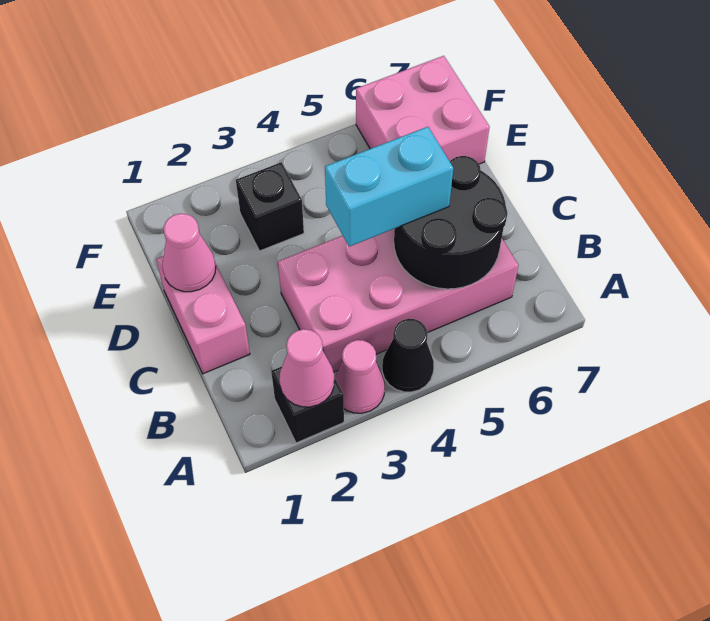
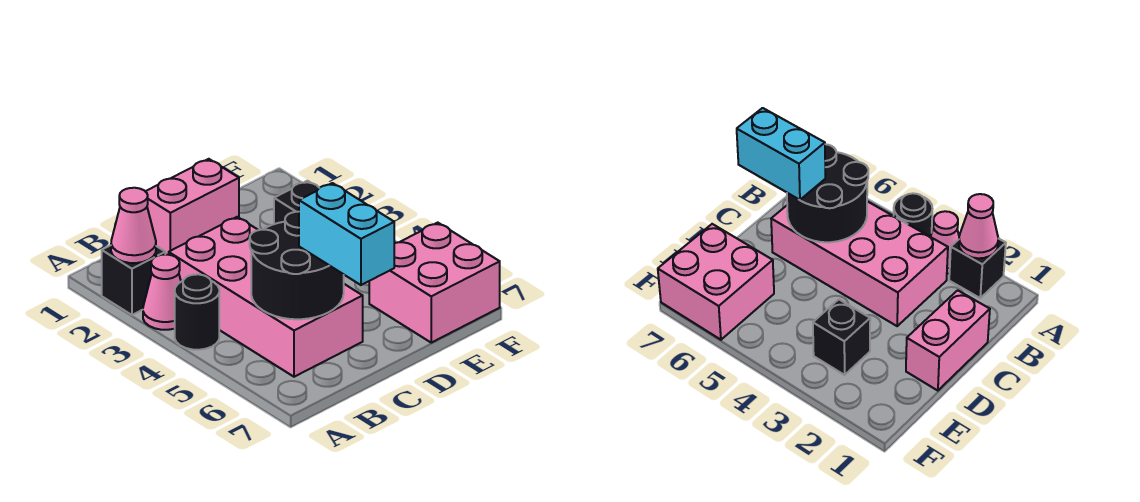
black cone A4 level 1 -> black round brick A4 level 1
cyan brick C4:C5 level 3 -> cyan brick C6:C7 level 3
pink cone D1 level 2 -> none

